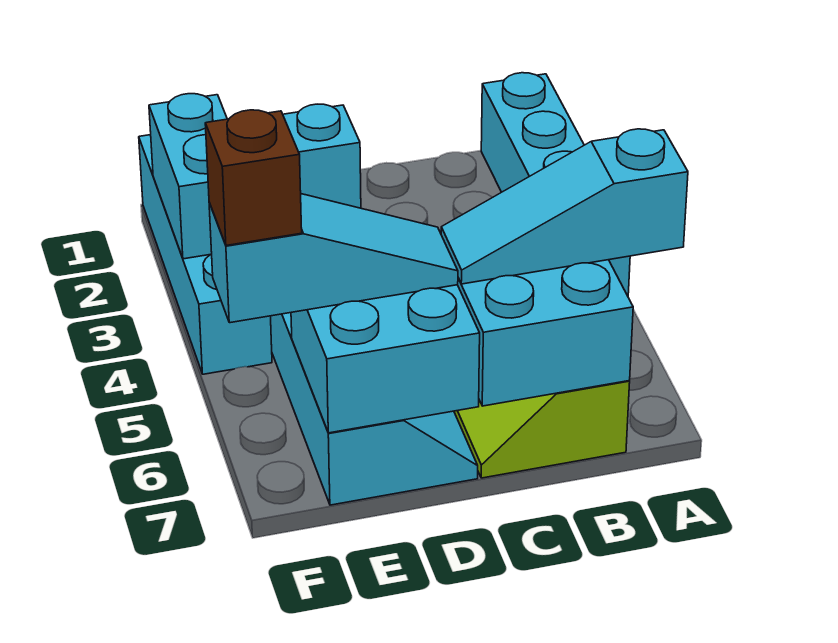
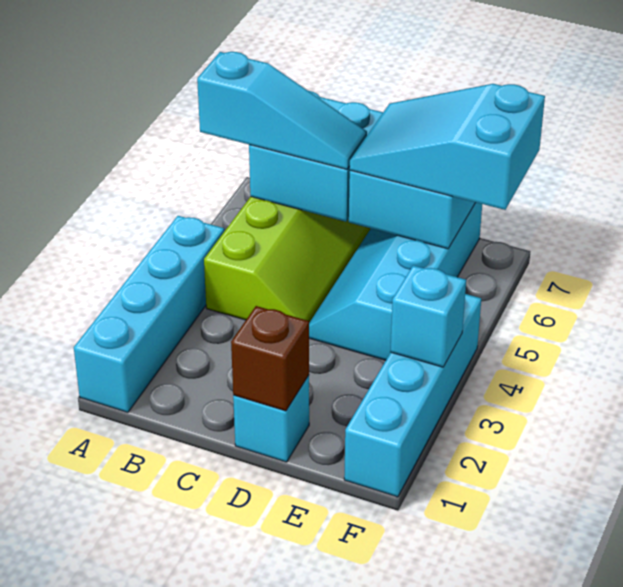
cyan slope D6:F6 level 3 top F -> cyan slope D6:F7 level 3 top F
cyan brick F2:F3 level 2 -> cyan brick F3 level 2
brown brick F6 level 4 -> brown brick D1 level 2

